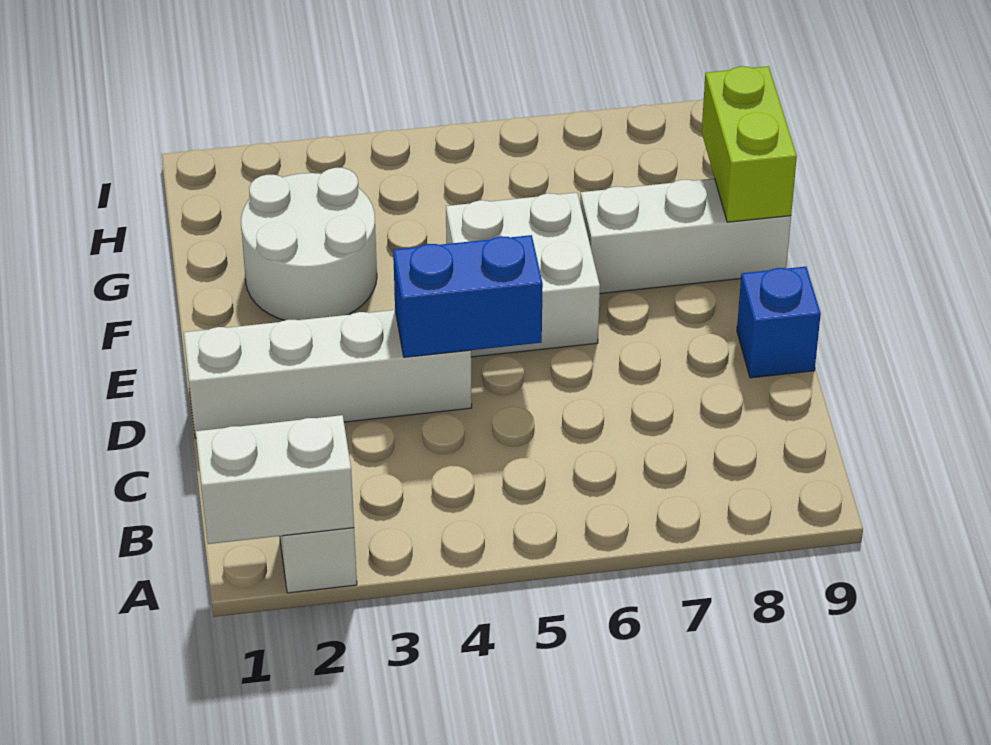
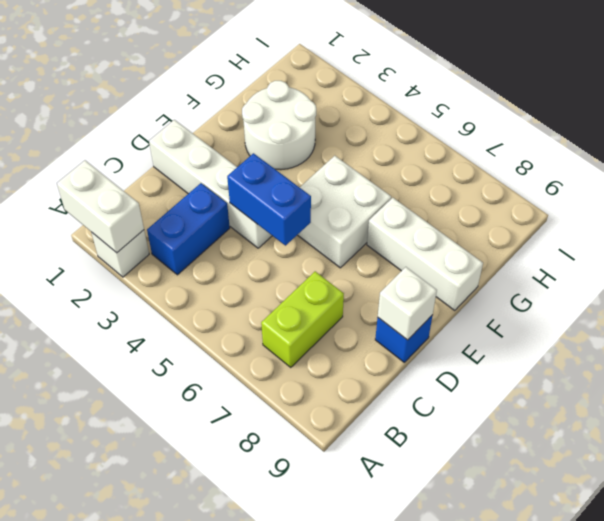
none -> blue brick B3:C3 level 1
none -> white brick D9 level 2
lime brick F9:G9 level 2 -> lime brick B7:C7 level 1

